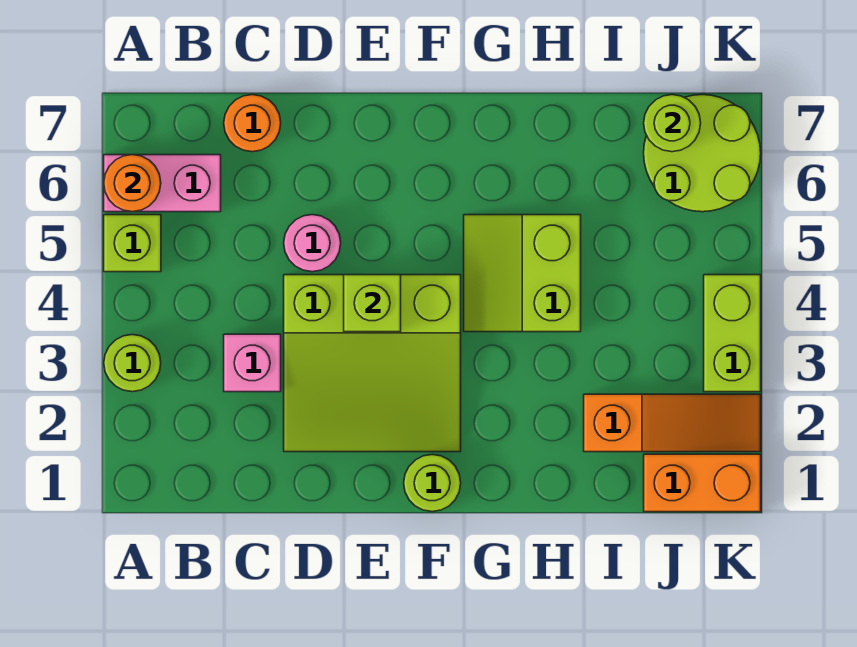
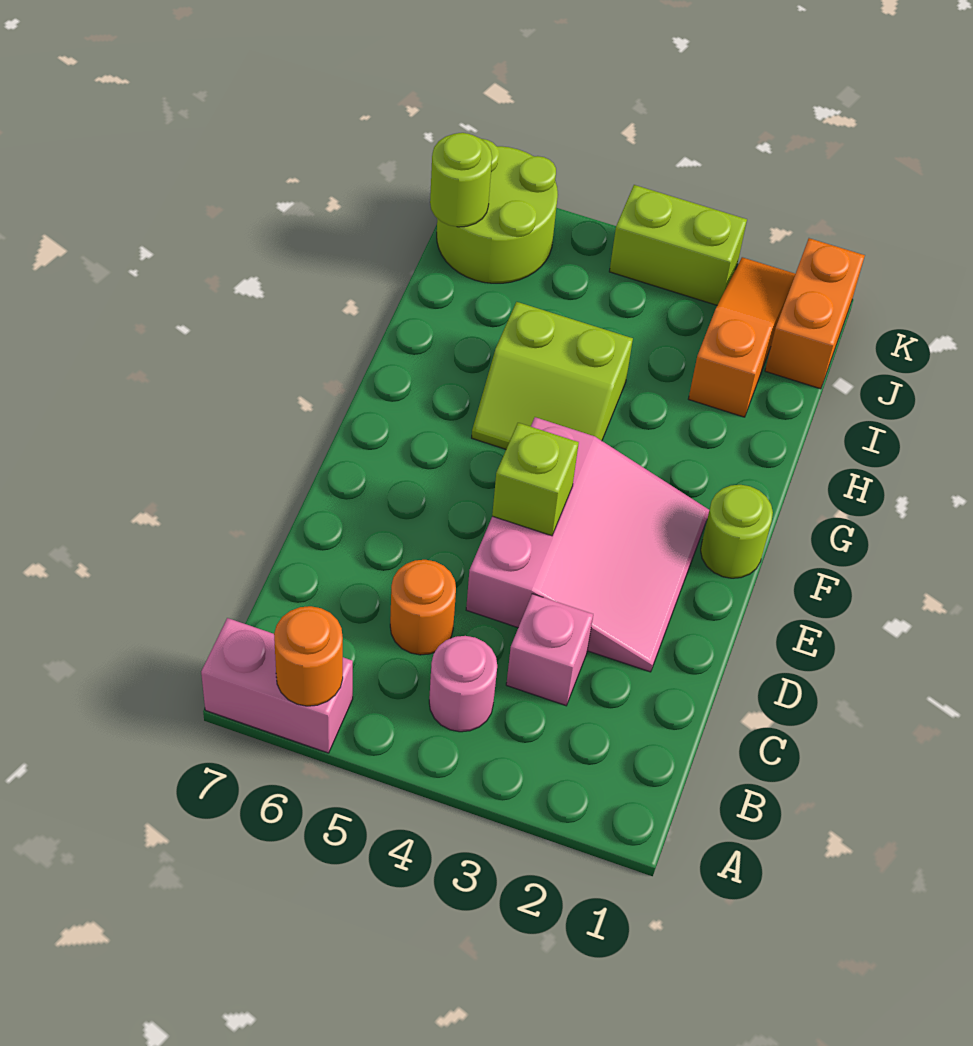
lime round brick A3 level 1 -> none
lime brick A5 level 1 -> none
pink brick A6:B6 level 1 -> pink brick A6:A7 level 1
orange round brick C7 level 1 -> orange round brick C5 level 1
lime slope D2:F4 level 1 top 4 -> pink slope D2:F4 level 1 top 4
pink round brick D5 level 1 -> pink round brick B4 level 1

